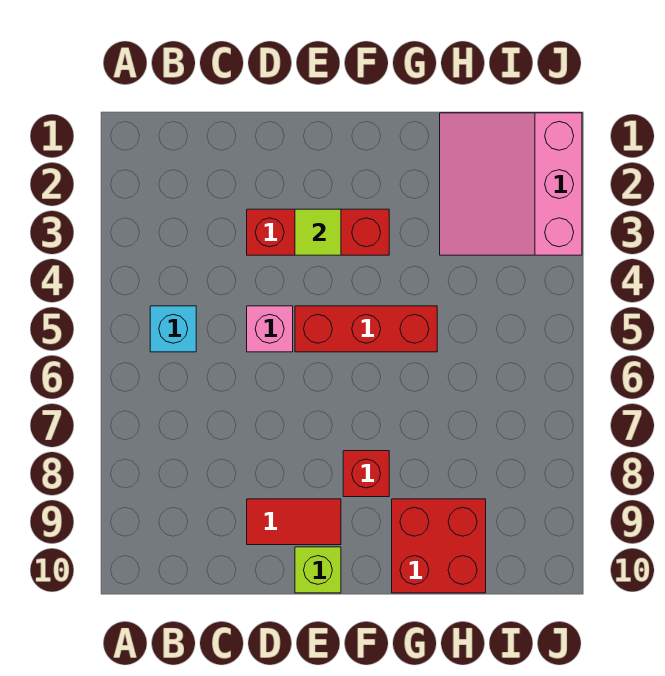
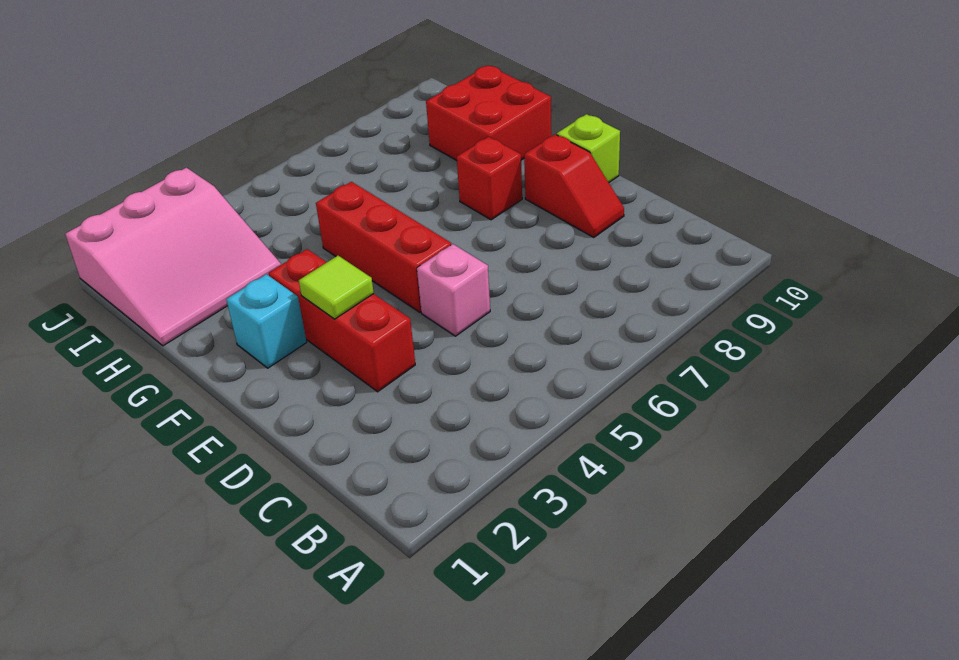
cyan brick B5 level 1 -> cyan brick F2 level 1
red tile D9:E9 level 1 -> red slope D9:E9 level 1 top E

